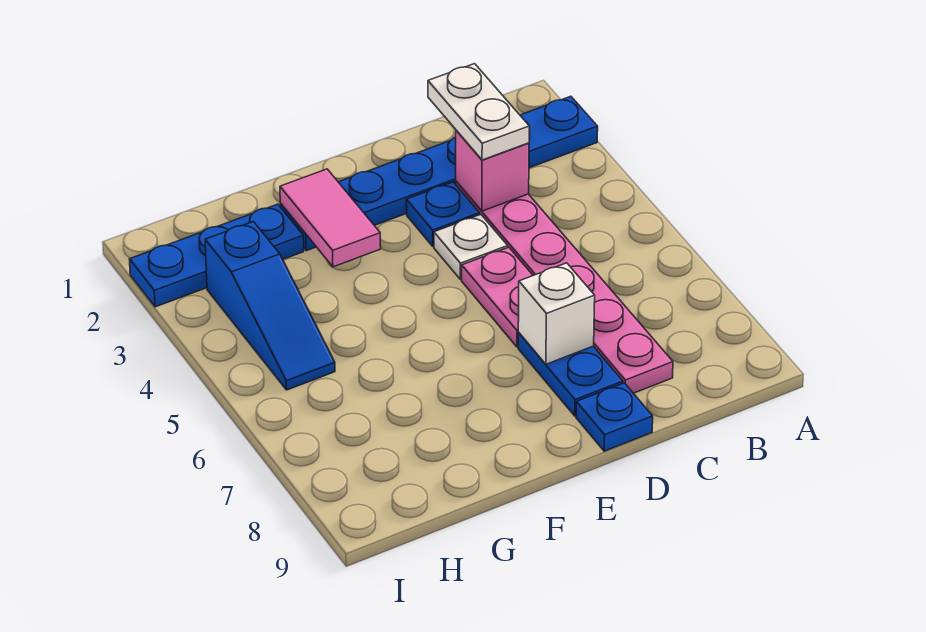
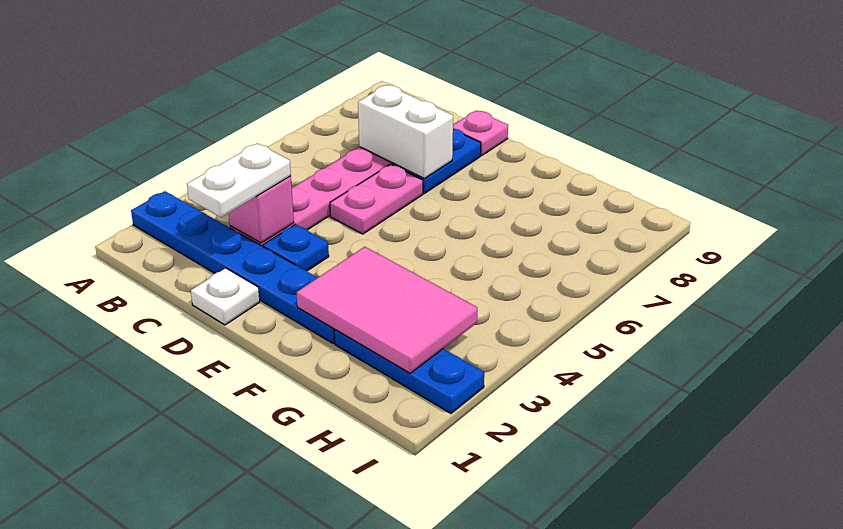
white plate D4 level 1 -> white plate D1 level 1
white brick D7 level 2 -> white brick C7:D7 level 2
blue plate D9 level 1 -> pink plate D9 level 1
pink tile F2:F3 level 2 -> pink tile F2:H3 level 2
blue slope H3:H5 level 1 top 3 -> none

